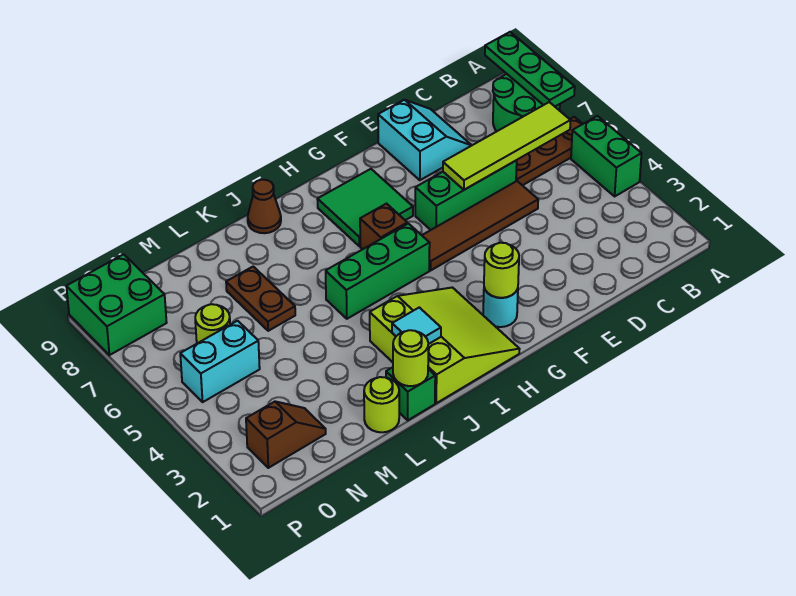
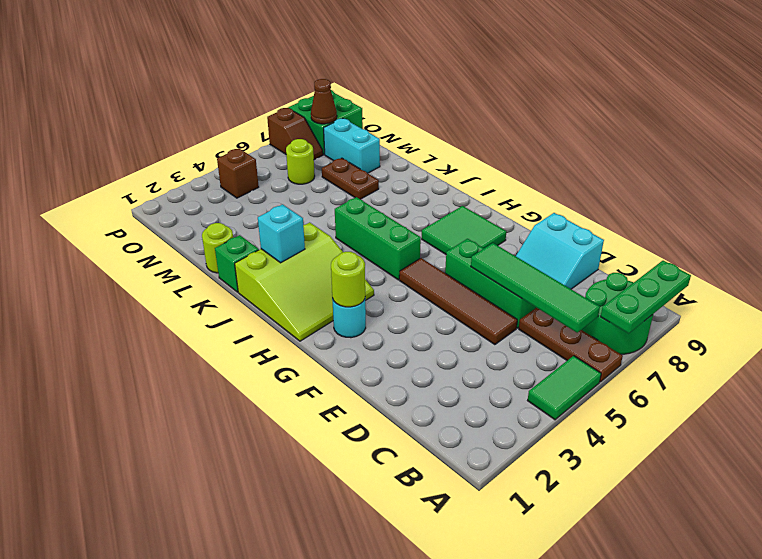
green brick A4:A5 level 1 -> green tile A4:A5 level 1
lime tile B6:E6 level 2 -> green tile B6:E6 level 2
cyan slope D8:E9 level 1 top E -> cyan slope D8:E9 level 1 top 9
brown brick H6 level 1 -> brown brick O4 level 1
cyan tile J2 level 2 -> cyan brick J2 level 2
brown cone J9 level 1 -> brown cone O8 level 2
lime round brick K1 level 2 -> none
brown plate L6:L7 level 1 -> brown plate L7:M7 level 1
brown slope N2:O2 level 1 top O -> brown slope O7:P7 level 1 top P
cyan brick N5:O5 level 1 -> cyan brick M8:N8 level 1

